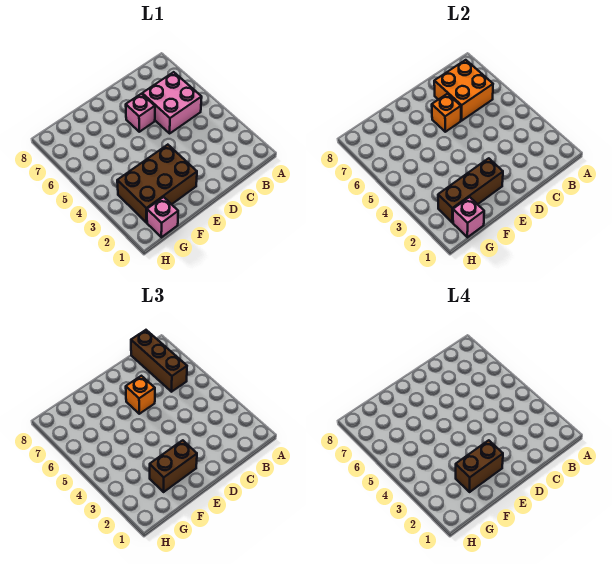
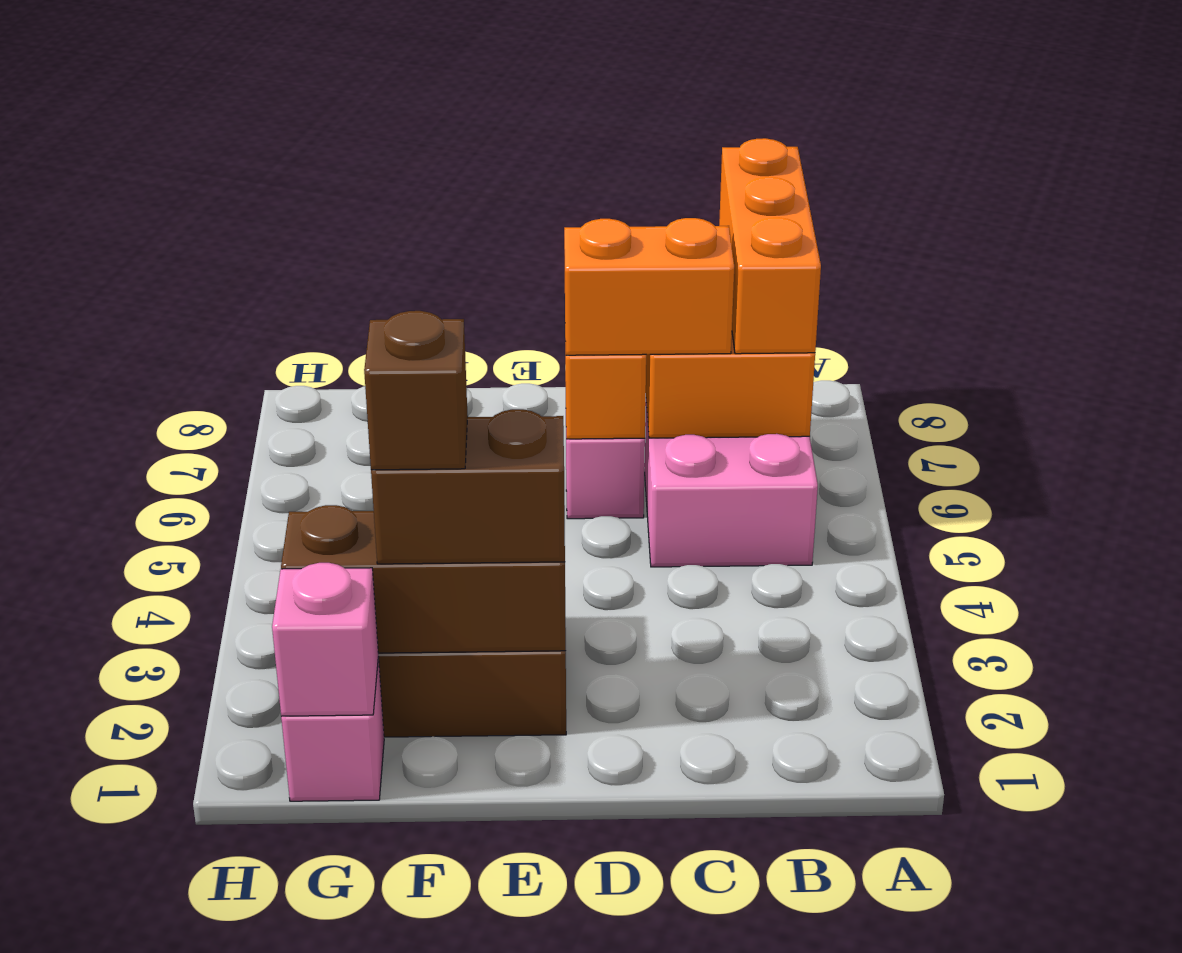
brown brick B6:B8 level 3 -> orange brick B6:B8 level 3
orange brick D6 level 3 -> orange brick C6:D6 level 3
brown brick E2:F2 level 4 -> brown brick F2 level 4

